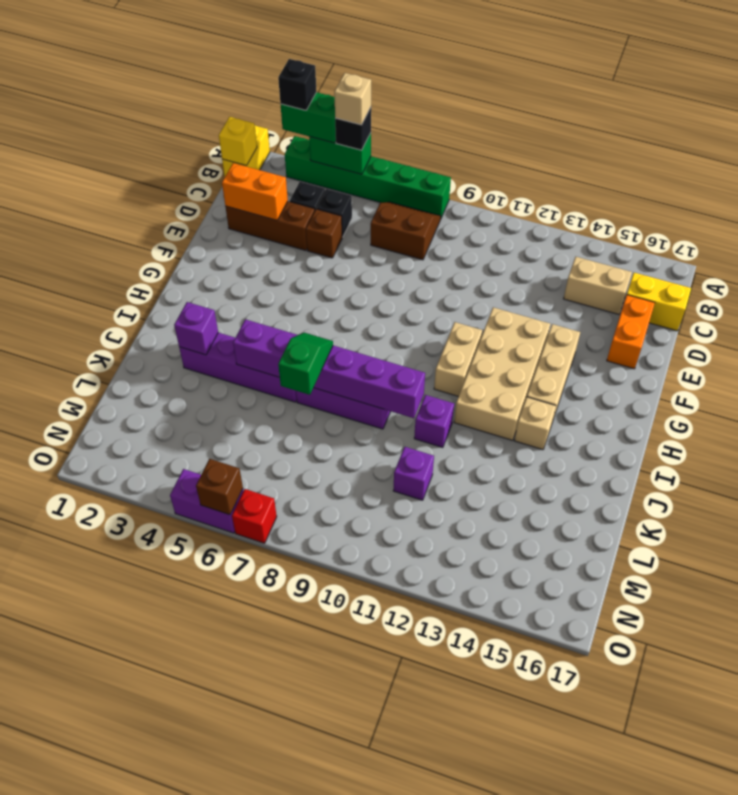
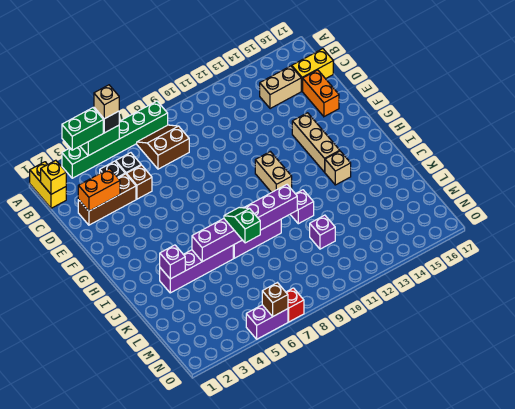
black brick A3 level 4 -> none
tan brick F12:I13 level 1 -> none

